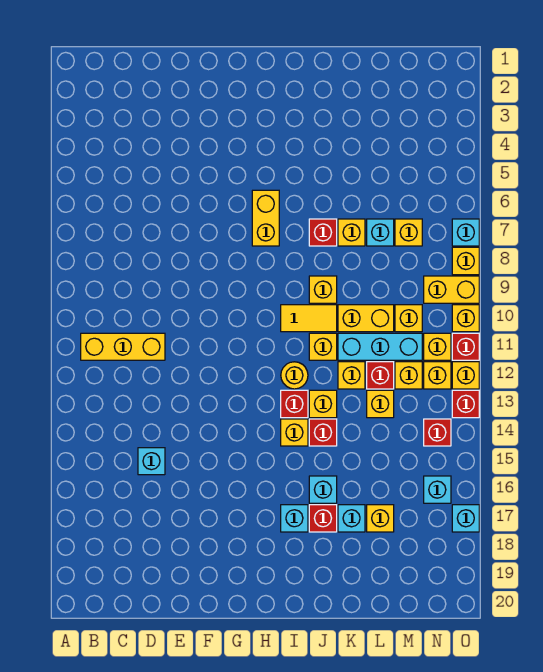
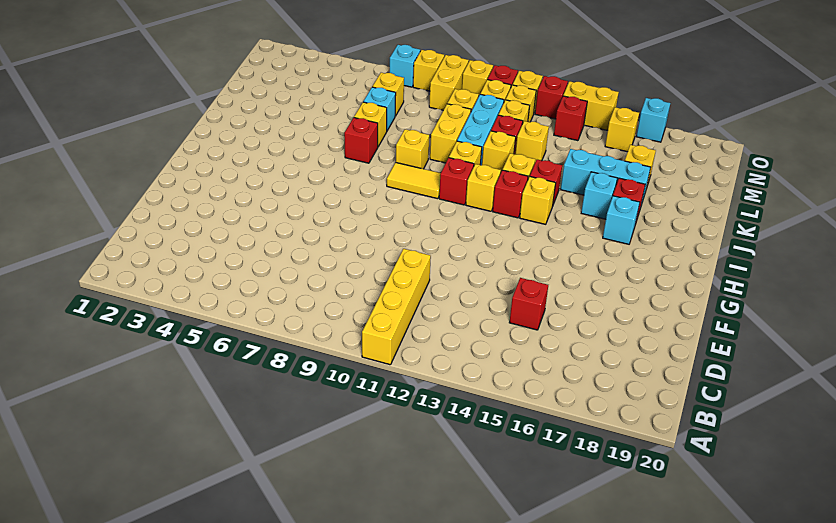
yellow brick B11:D11 level 1 -> yellow brick A11:D11 level 1
cyan brick D15 level 1 -> red brick D15 level 1
yellow brick H6:H7 level 1 -> yellow brick O14:O15 level 1
yellow tile I10:J10 level 1 -> yellow tile I9:I10 level 1
none -> red brick I11 level 1
yellow round brick I12 level 1 -> yellow brick I12 level 1
cyan brick K17 level 1 -> cyan brick K15:K17 level 1
cyan brick N16 level 1 -> yellow brick N16 level 1

